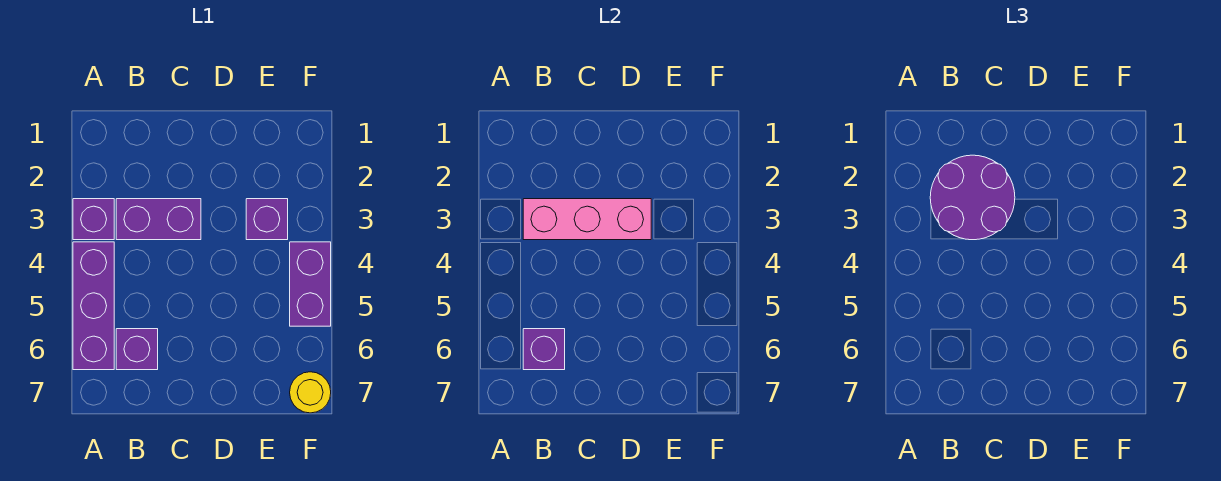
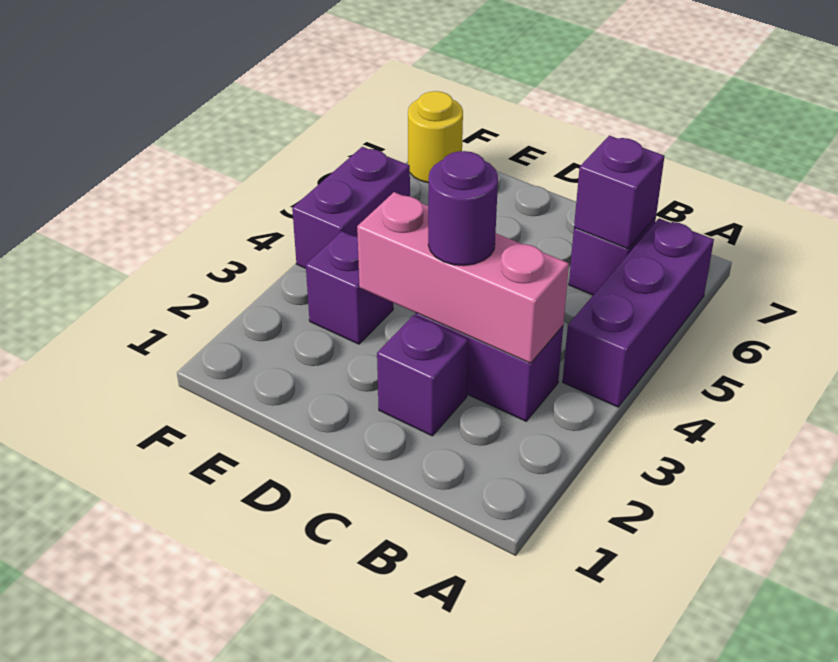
purple brick A3 level 1 -> purple brick C2 level 1
purple round brick B2:C3 level 3 -> purple round brick C3 level 3

